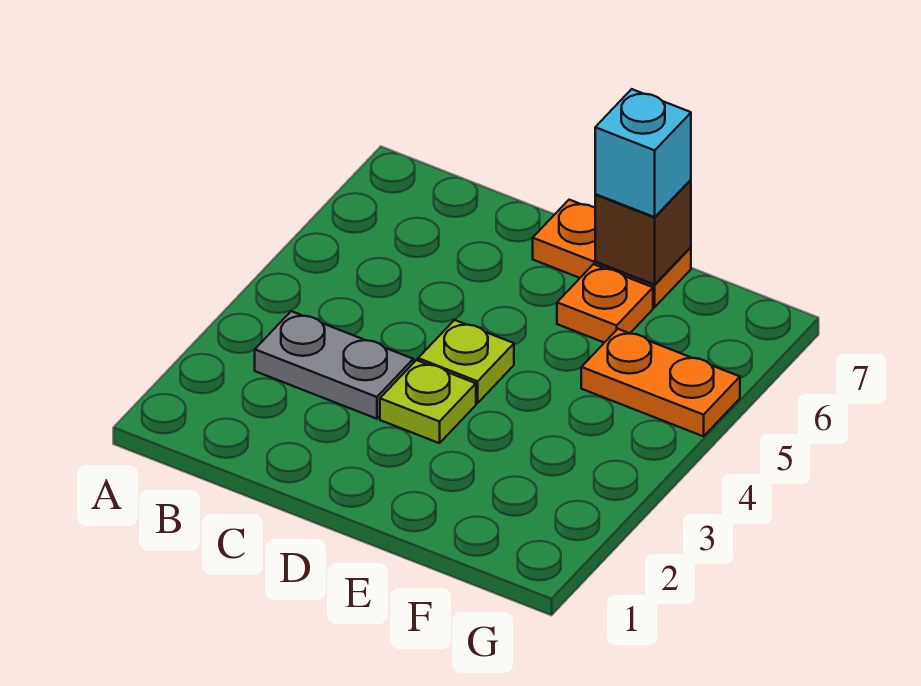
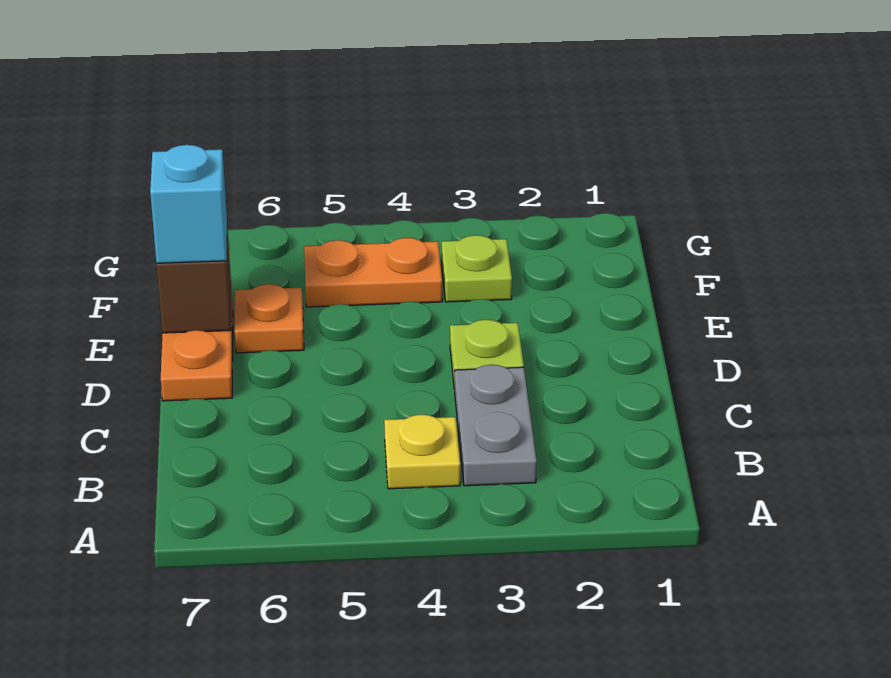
none -> yellow plate B4 level 1
lime plate D4 level 1 -> lime plate F3 level 1
orange plate F5:G5 level 1 -> orange plate F4:F5 level 1

